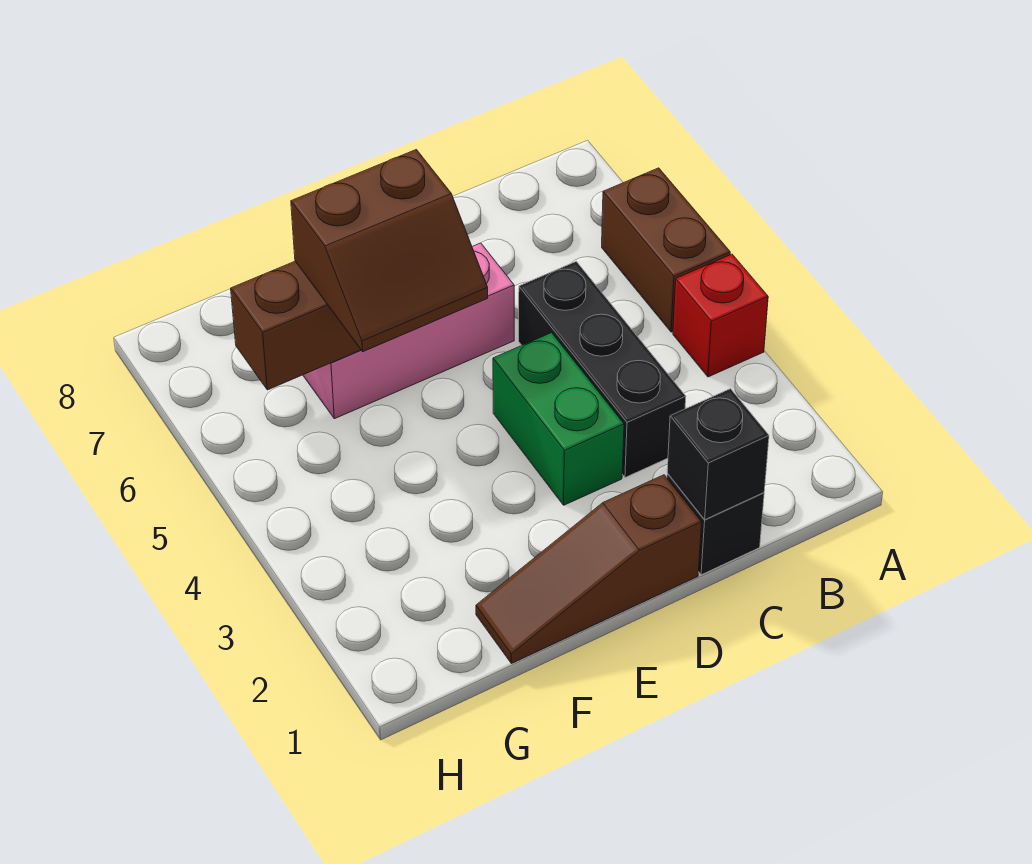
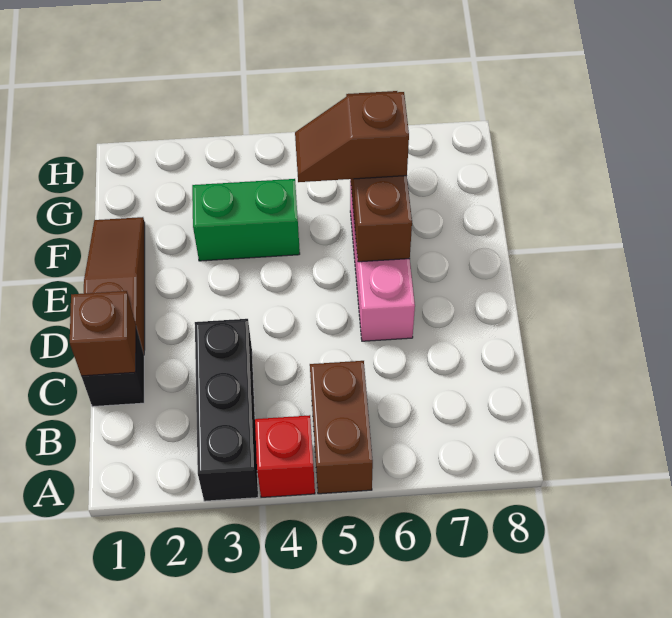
brown brick A5:A6 level 1 -> brown brick A5:B5 level 1
black brick C1 level 2 -> brown brick C1 level 2
black brick C3:C5 level 1 -> black brick A3:C3 level 1
green brick D3:D4 level 1 -> green brick F3:F4 level 1
brown slope E5:F6 level 3 top 6 -> brown slope F5:F6 level 3 top 6

